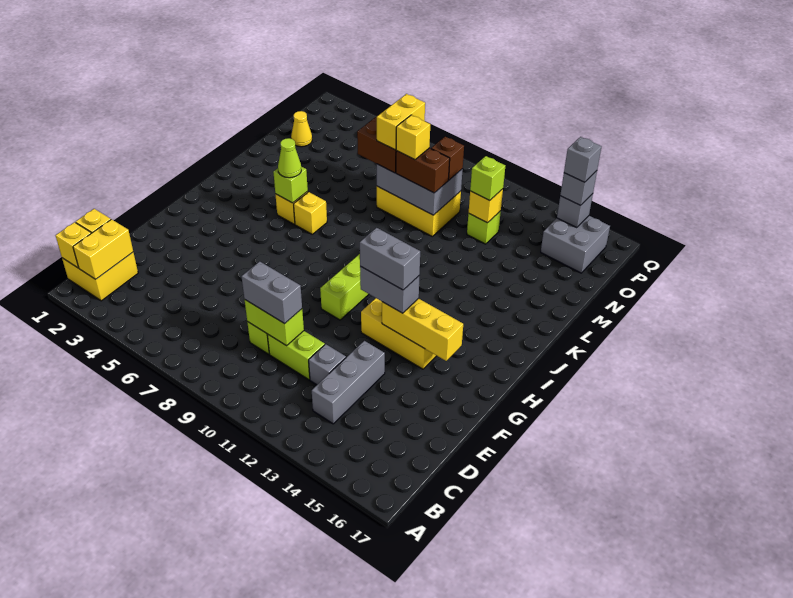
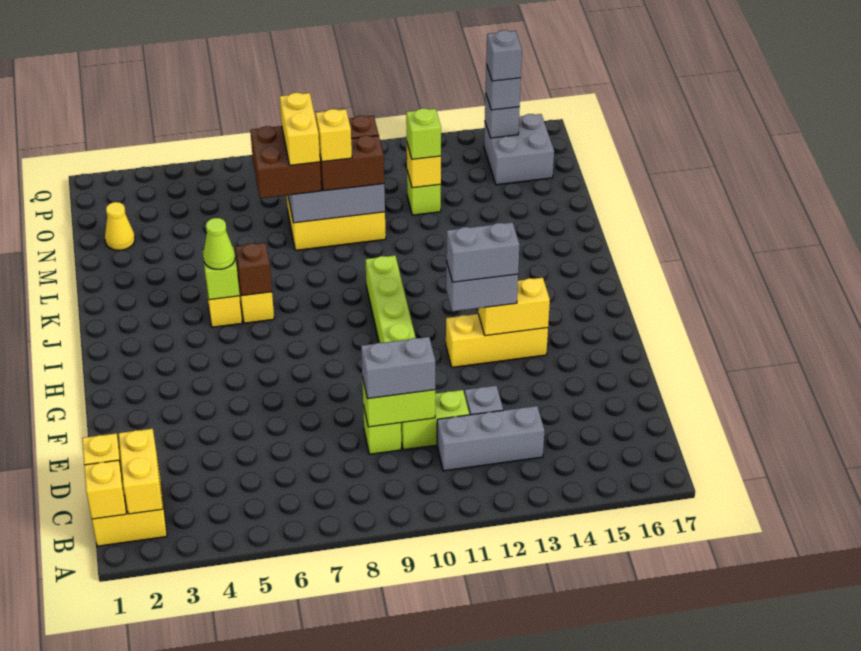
grey brick C13:E13 level 1 -> grey brick C11:C13 level 1
yellow brick G13:G15 level 2 -> yellow brick G13:G14 level 2
none -> brown brick J6 level 2

